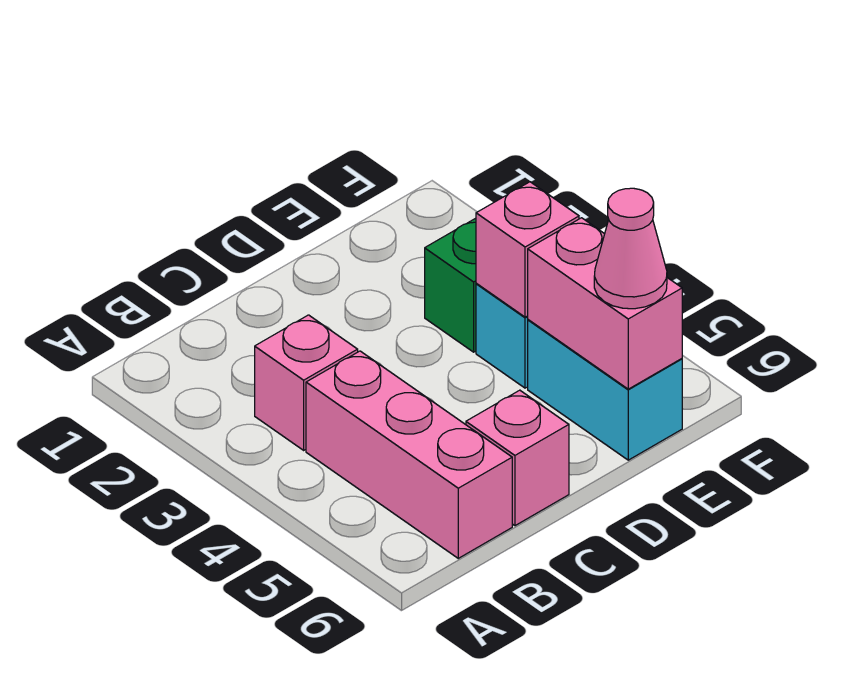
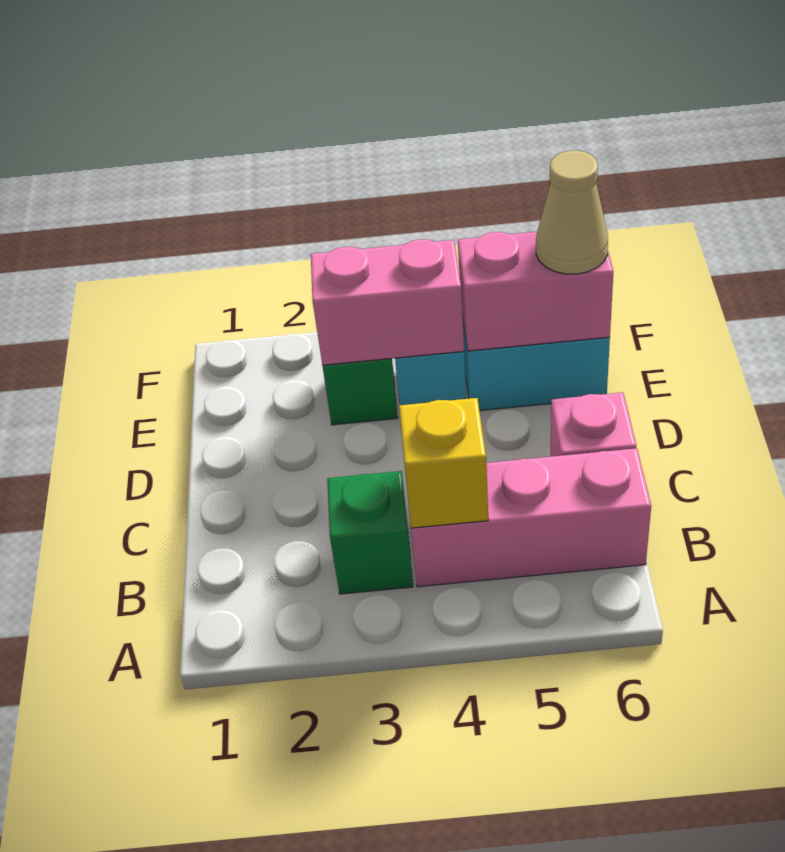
pink brick B3 level 1 -> green brick B3 level 1
none -> yellow brick B4 level 2
pink brick E4 level 2 -> pink brick E3:E4 level 2
pink cone E6 level 3 -> tan cone E6 level 3

